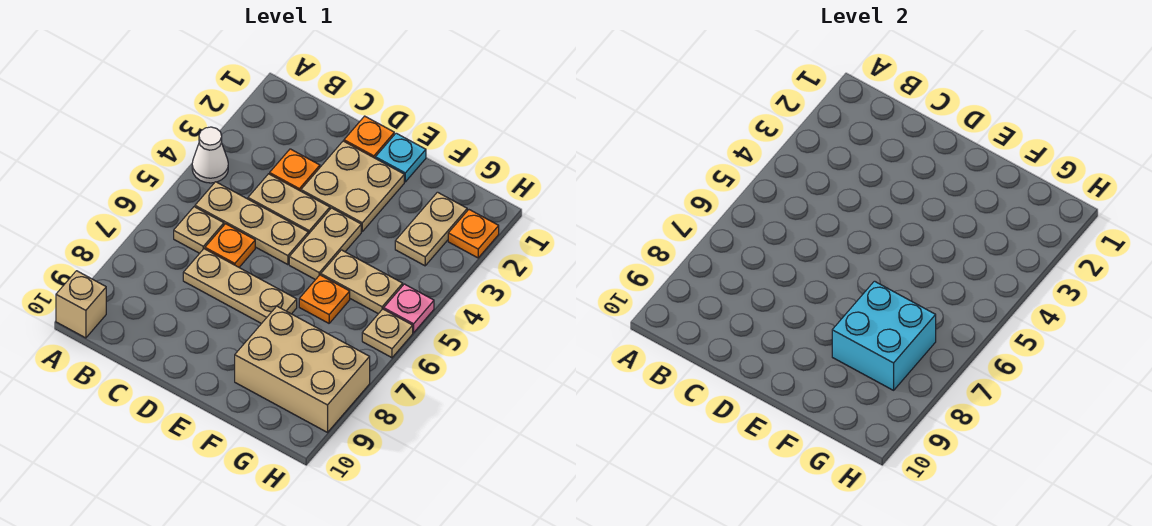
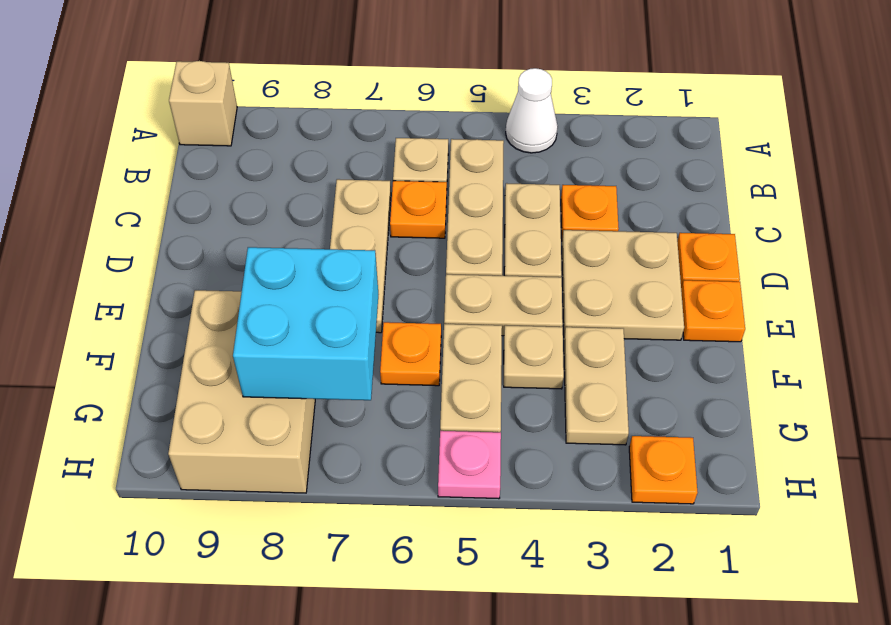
cyan plate E1 level 1 -> orange plate E1 level 1
tan plate G2:G3 level 1 -> tan plate F3:G3 level 1
tan plate H6 level 1 -> tan plate F4 level 1

